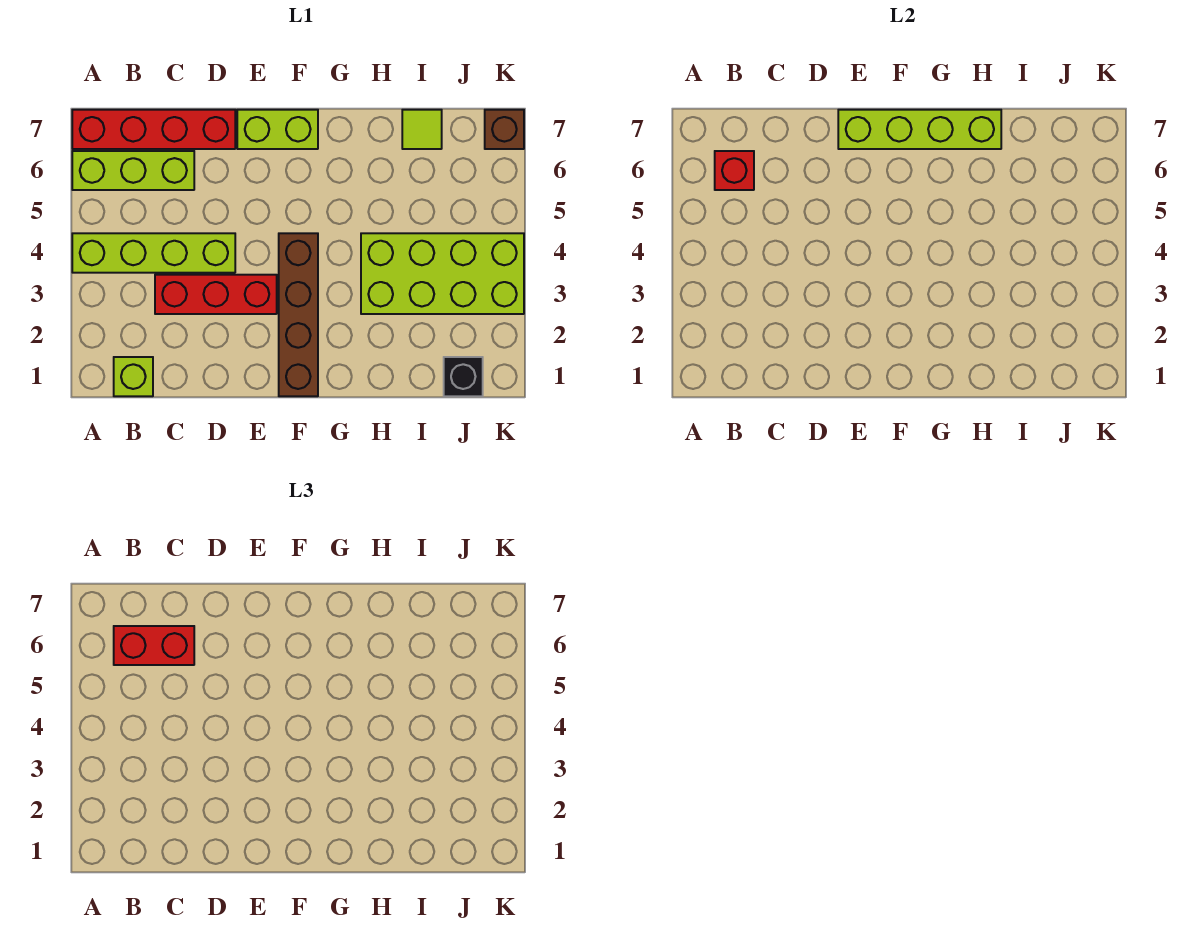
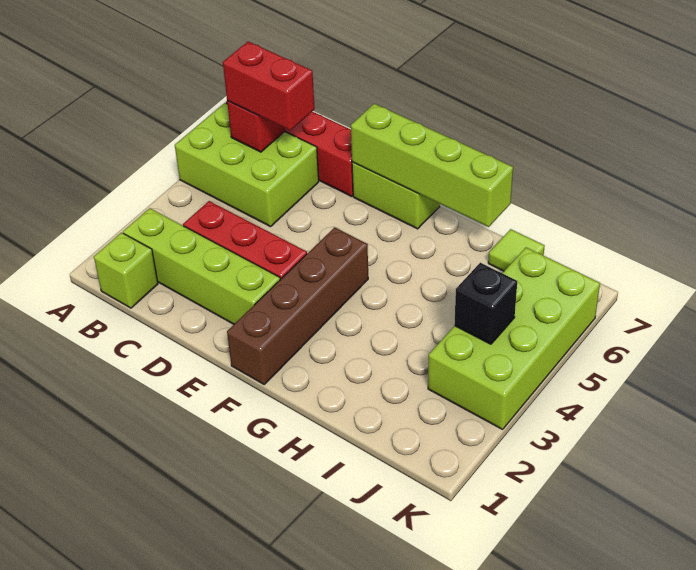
lime brick A4:D4 level 1 -> lime brick B2:E2 level 1
lime brick A6:C6 level 1 -> lime brick A5:C6 level 1
lime brick H3:K4 level 1 -> lime brick J3:K6 level 1
black brick J1 level 1 -> black brick J4 level 2
brown brick K7 level 1 -> none

